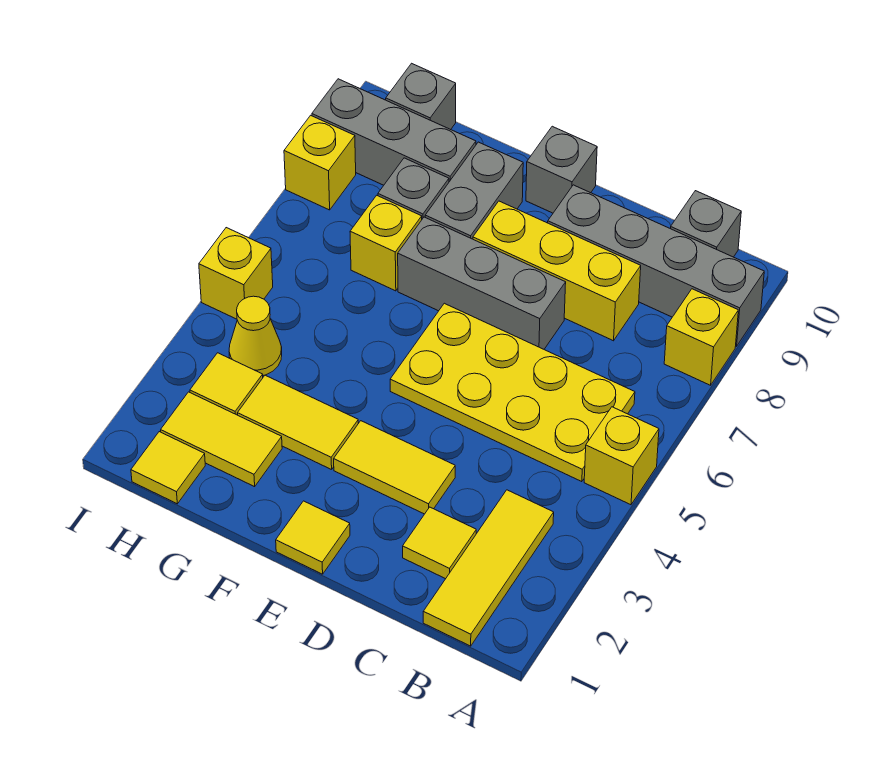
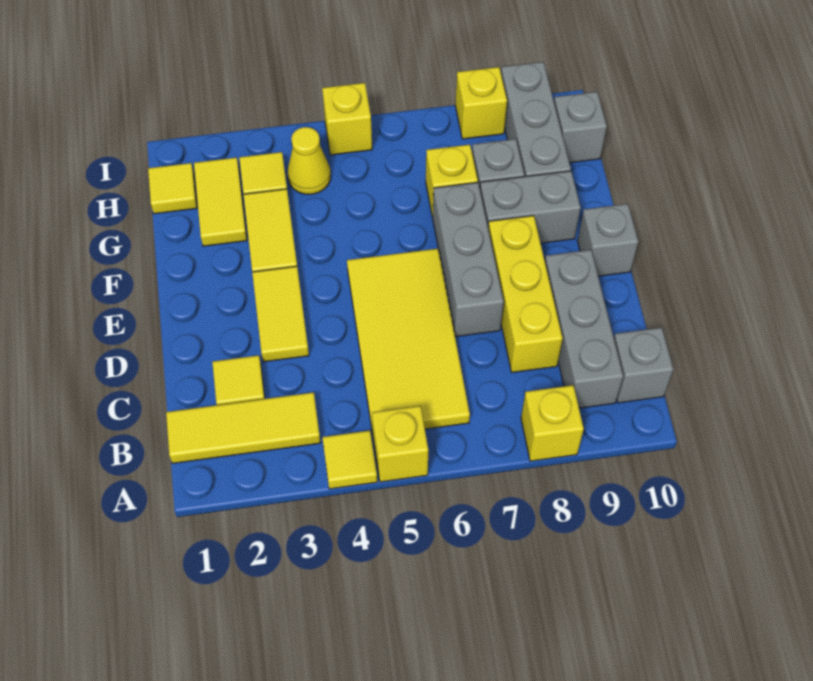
grey brick A9:D9 level 1 -> grey brick B9:D9 level 1
yellow plate B5:E6 level 1 -> yellow tile B5:E6 level 1
yellow tile E1 level 1 -> yellow tile A4 level 1

